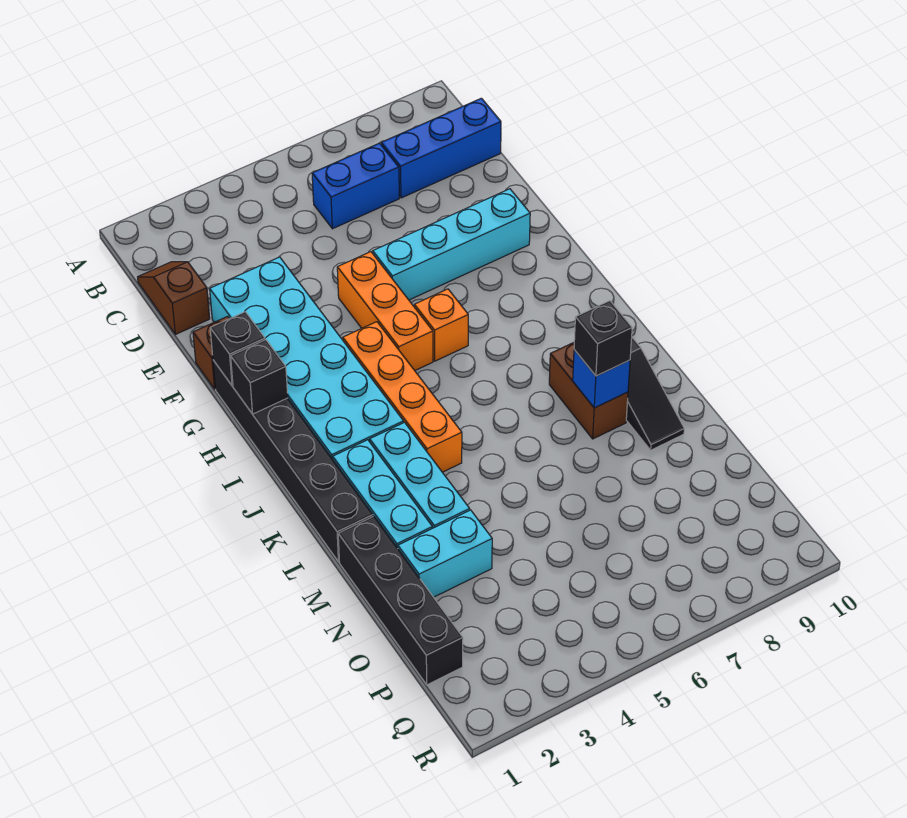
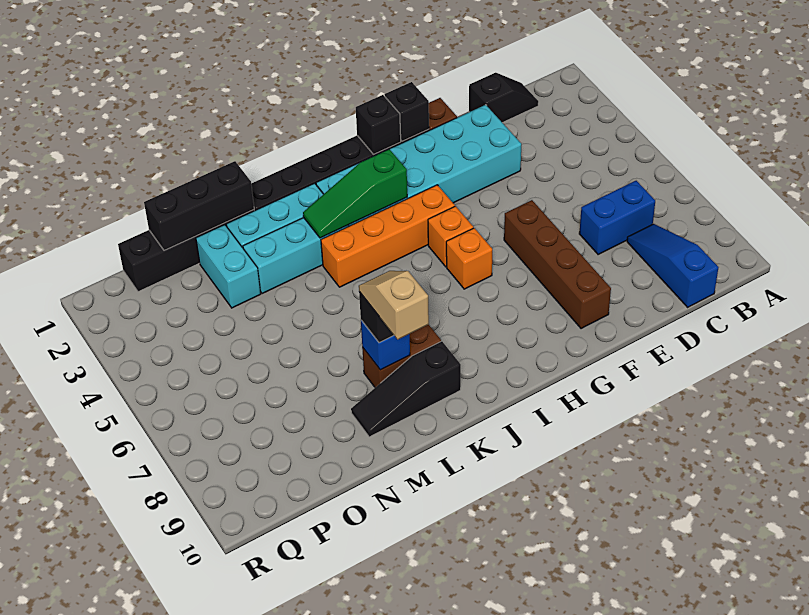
brown slope C1:D1 level 1 top D -> black slope C1:D1 level 1 top D
blue brick C6:C7 level 1 -> blue brick C7:D7 level 1
blue brick C8:C10 level 1 -> blue slope C8:C10 level 1 top 10
orange brick F5:H5 level 1 -> orange brick H5 level 1
cyan brick F6:F9 level 1 -> brown brick F6:F9 level 1
none -> green slope I3:K3 level 2 top I
none -> tan slope L8:L9 level 4 top 9
none -> black brick M1:O1 level 2

